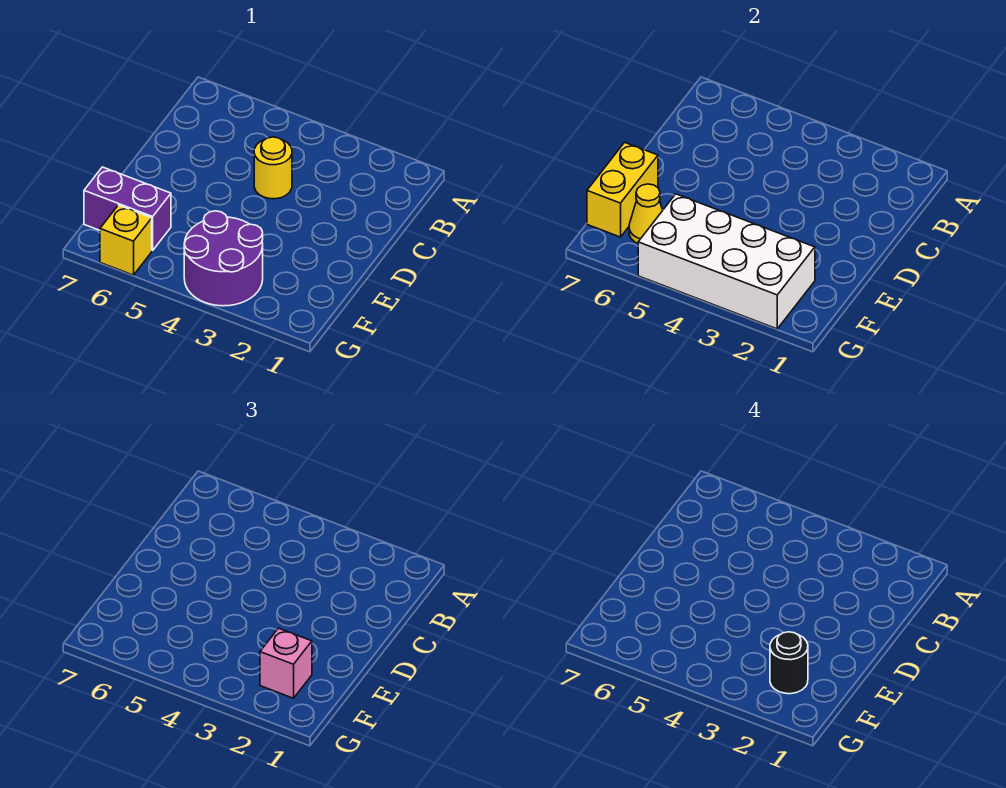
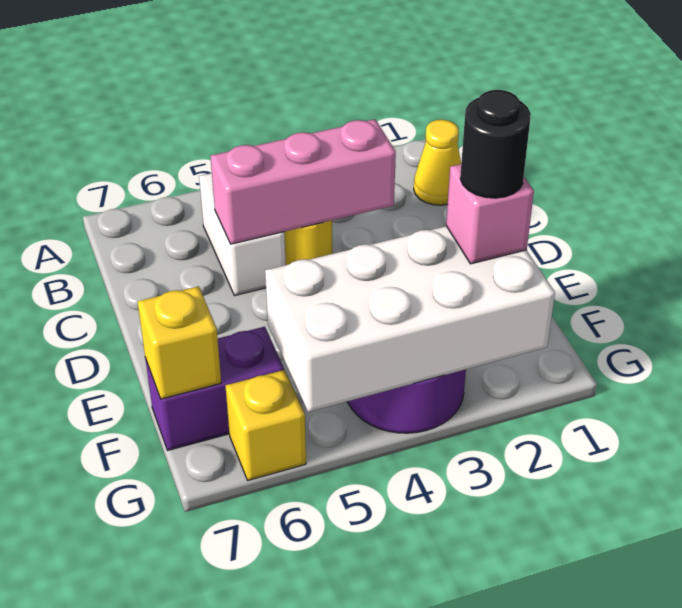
none -> white brick B5:C5 level 1
none -> pink brick C3:C5 level 2
yellow brick E7:F7 level 2 -> yellow brick F7 level 2
yellow cone F6 level 2 -> yellow cone B1 level 1

